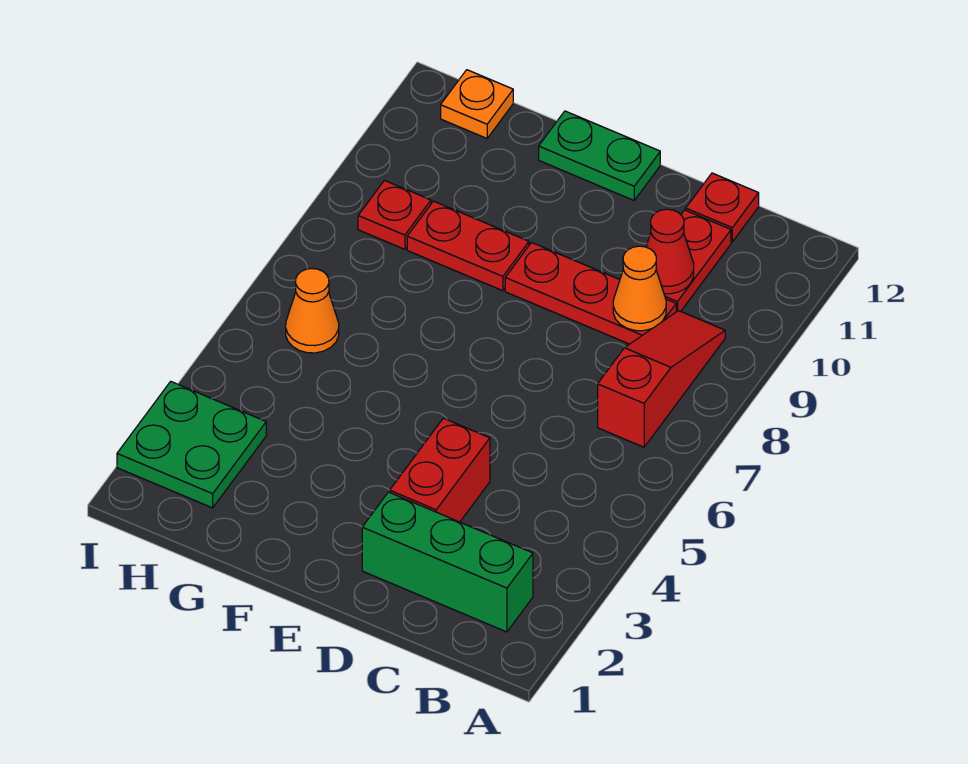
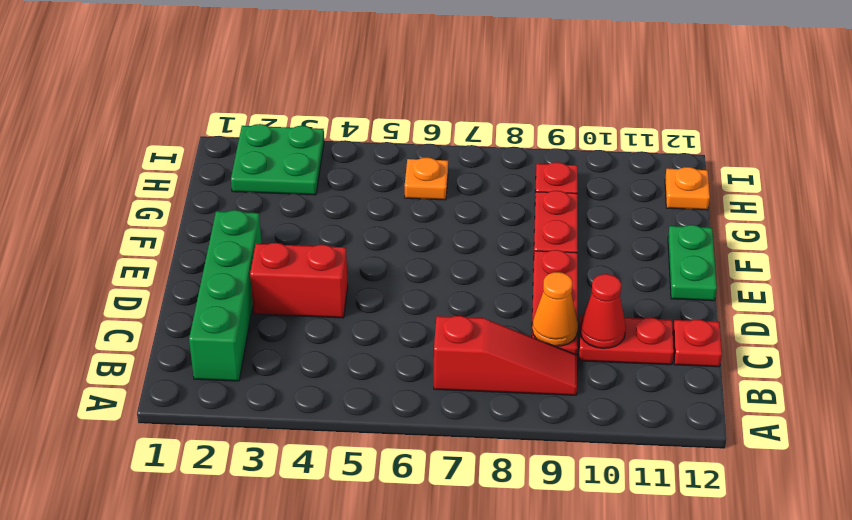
green brick B2:D2 level 1 -> green brick B2:E2 level 1
orange cone H6 level 1 -> orange plate H6 level 1

